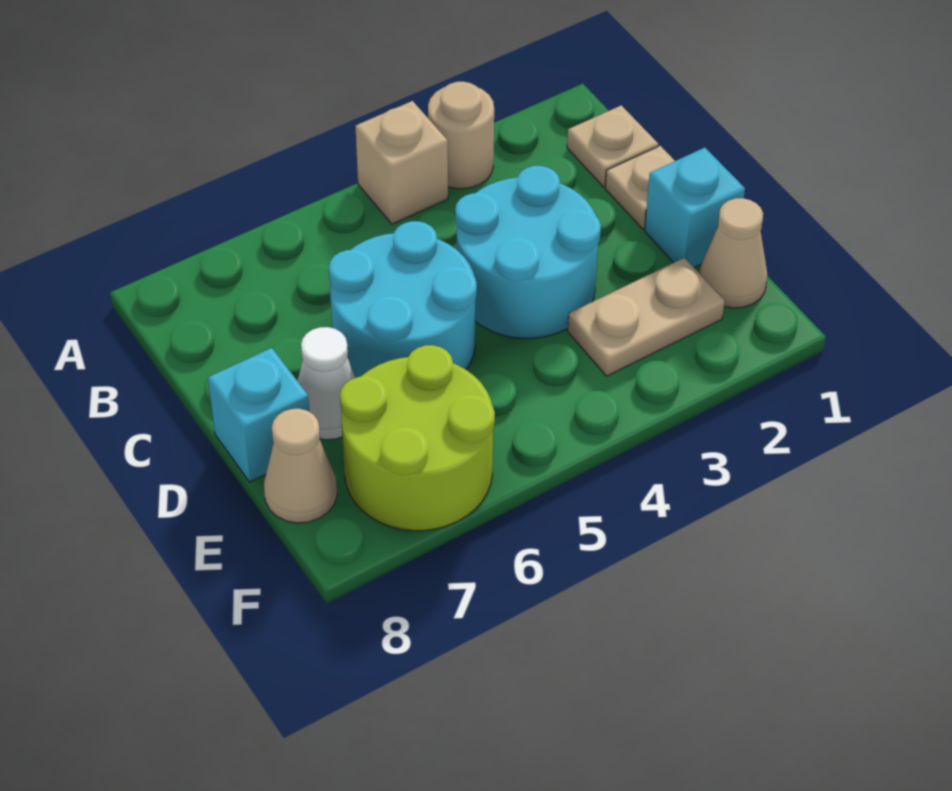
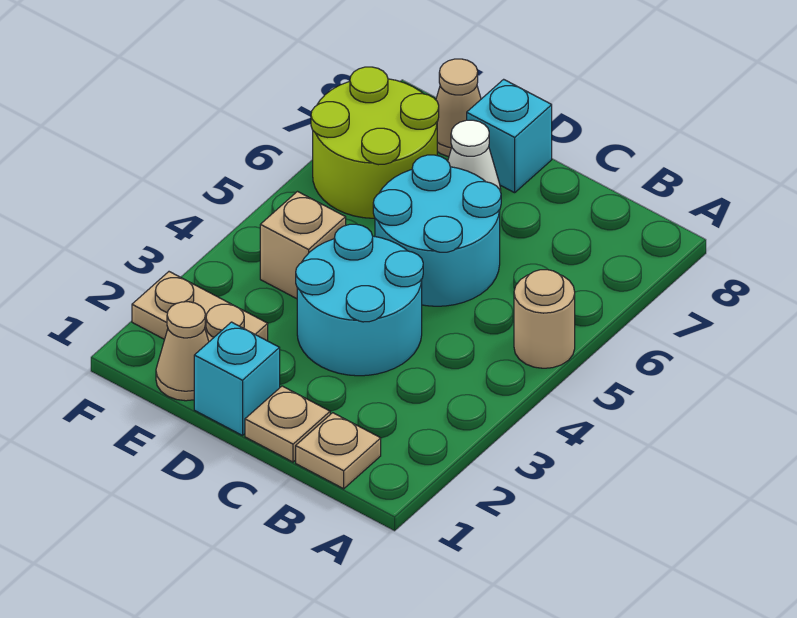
tan round brick A3 level 1 -> tan round brick A5 level 1
tan brick A4 level 1 -> tan brick E4 level 1
tan plate E2:E3 level 1 -> tan plate E2:F2 level 1

